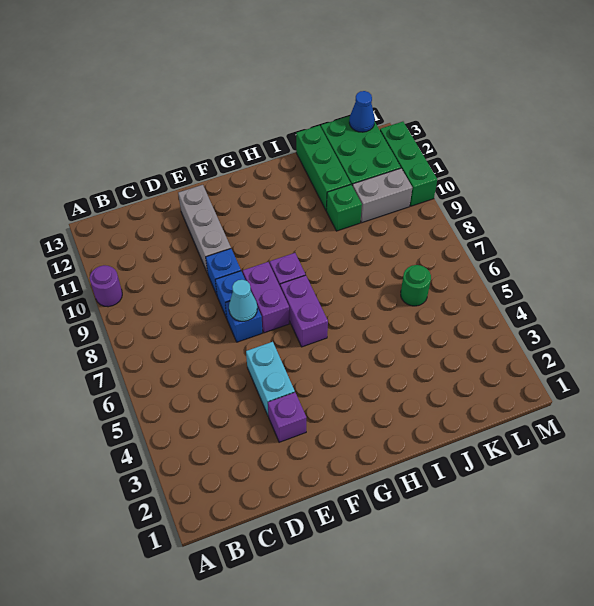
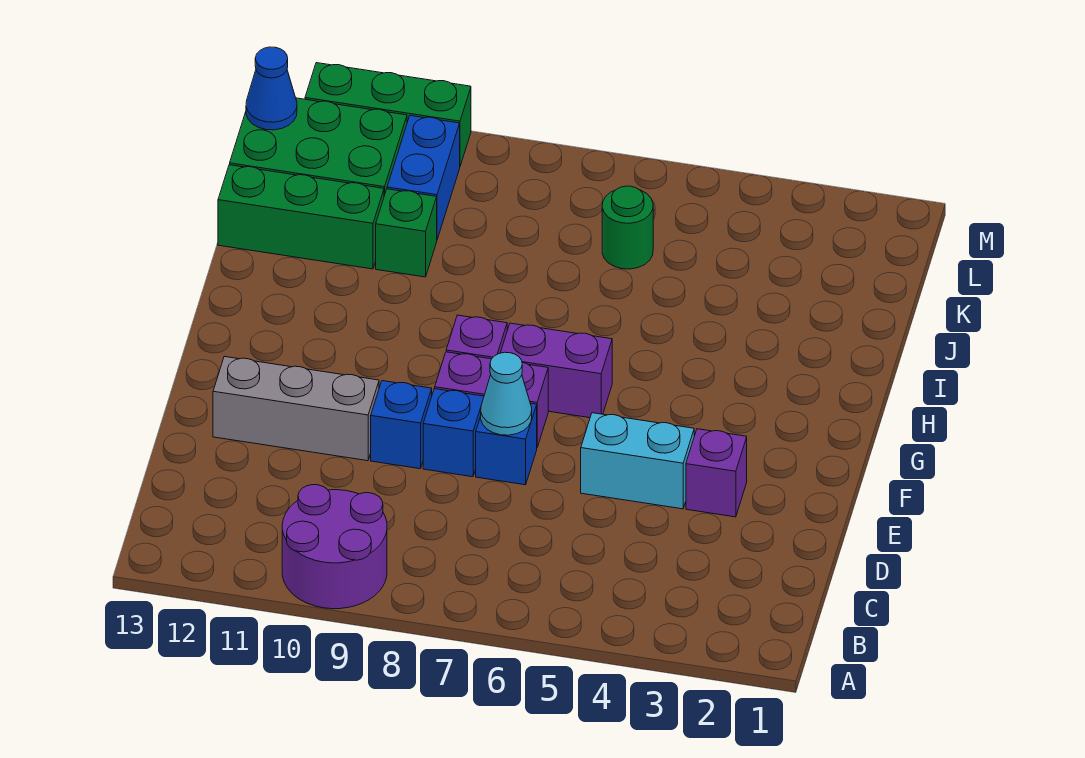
purple round brick A10 level 1 -> purple round brick A9:B10 level 1
grey brick K10:L10 level 1 -> blue brick K10:L10 level 1

